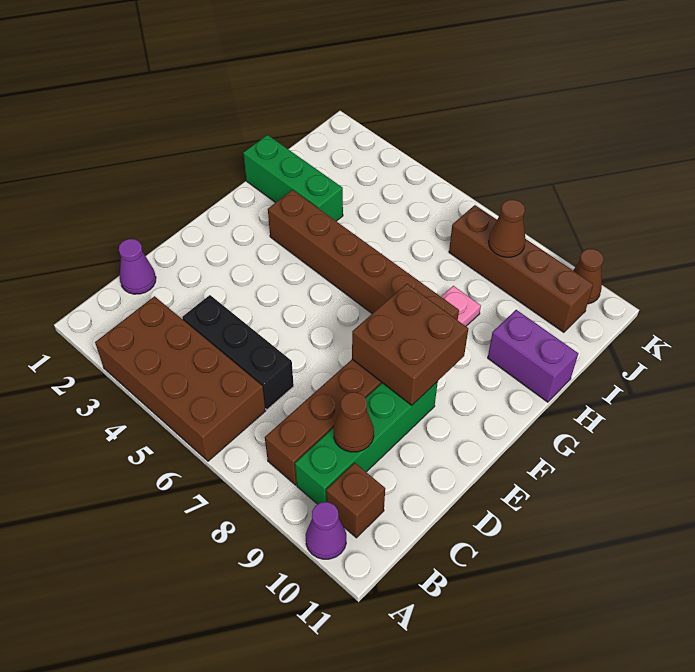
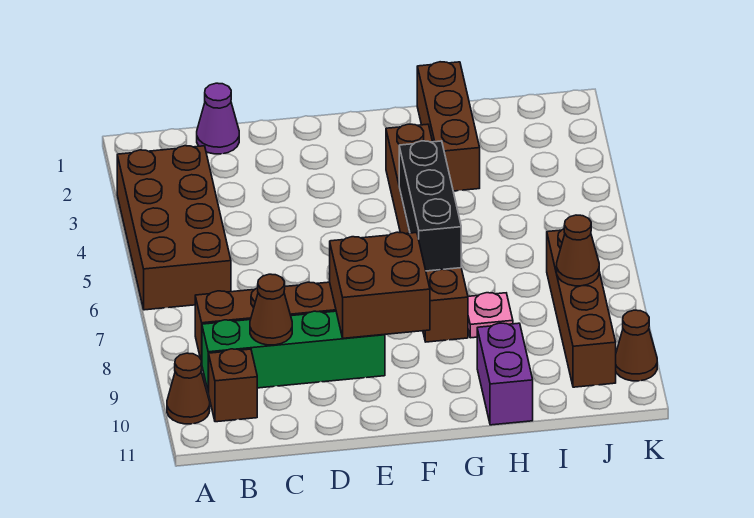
purple cone A10 level 1 -> brown cone A10 level 1
black brick C4:C6 level 1 -> black brick G5:G7 level 2
green brick H1:H3 level 1 -> brown brick H1:H3 level 1

